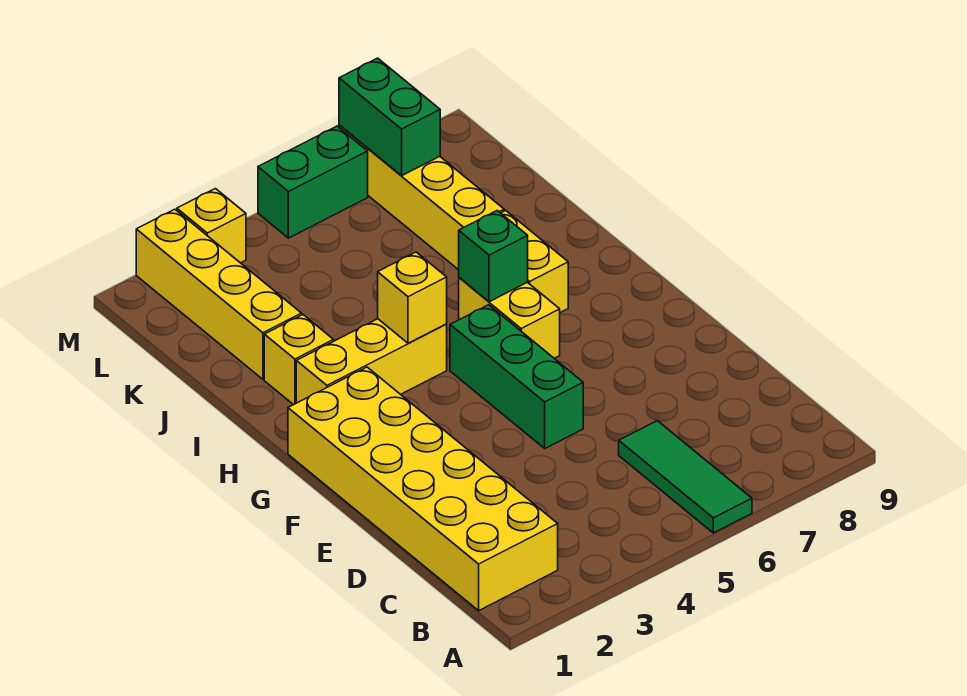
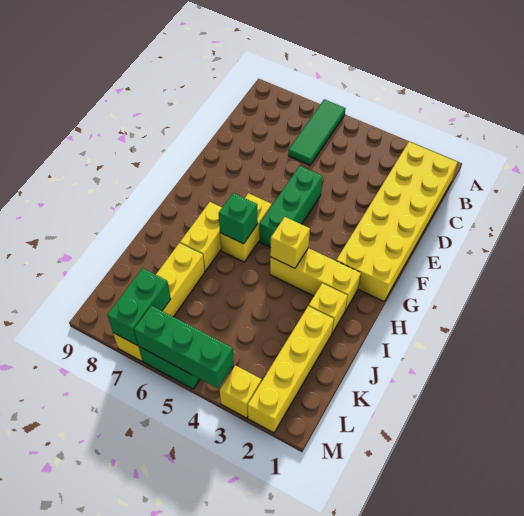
none -> green brick M4:M6 level 2

